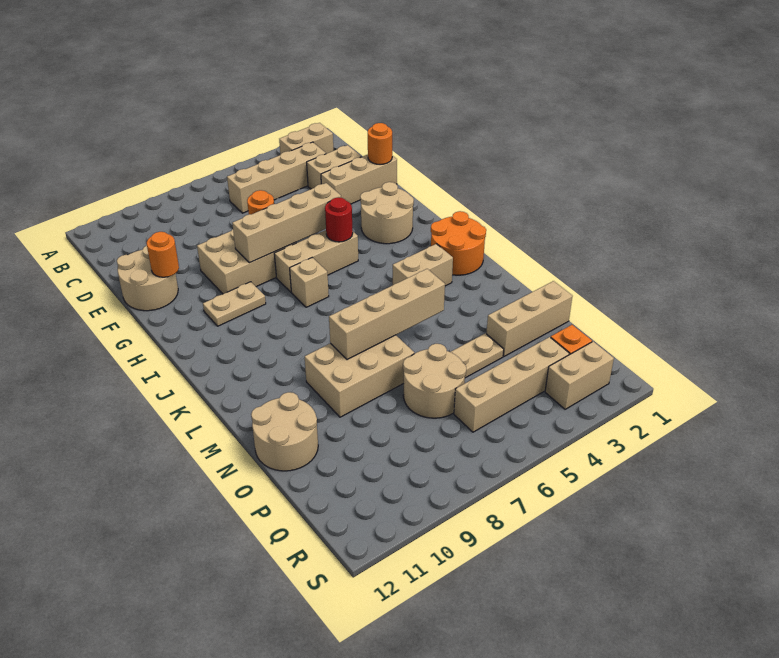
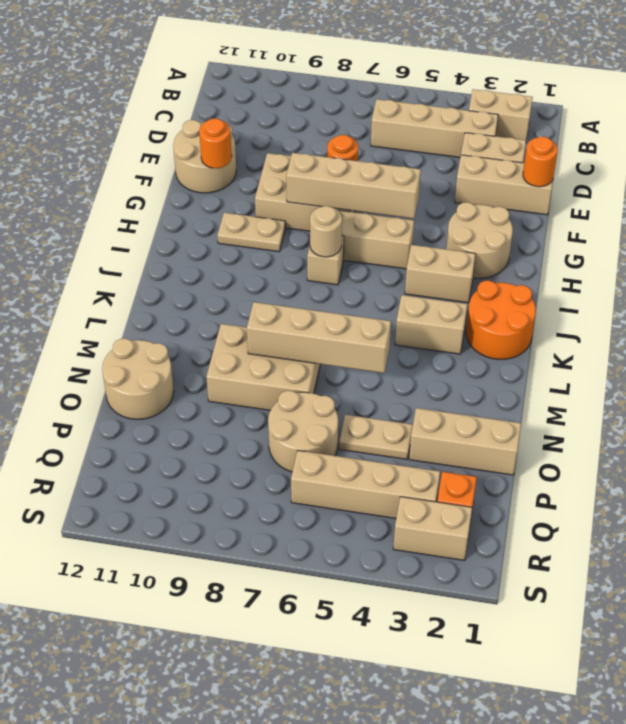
red round brick H5 level 2 -> none
none -> tan brick I3:I4 level 1
none -> tan round brick I7 level 2

